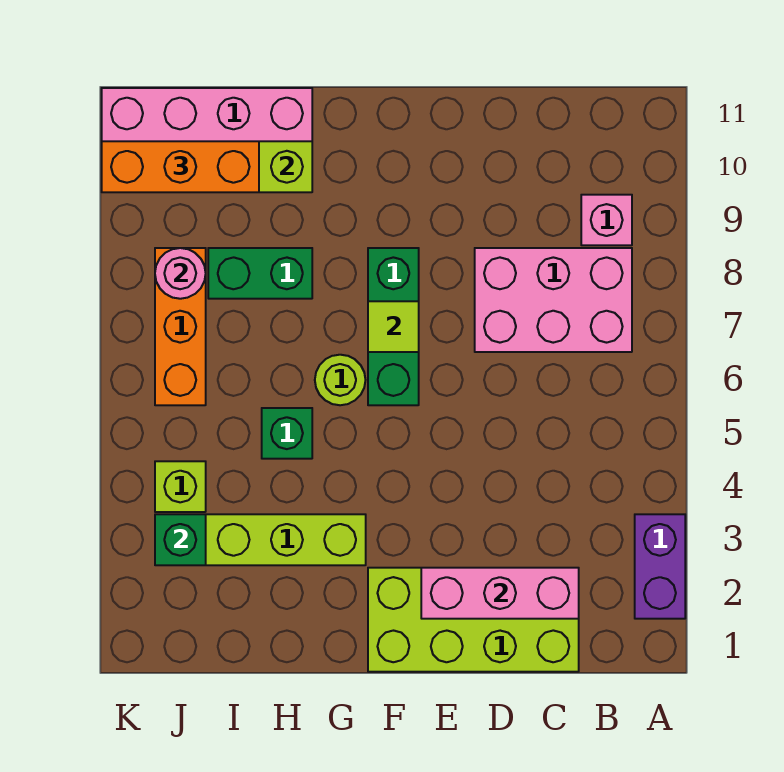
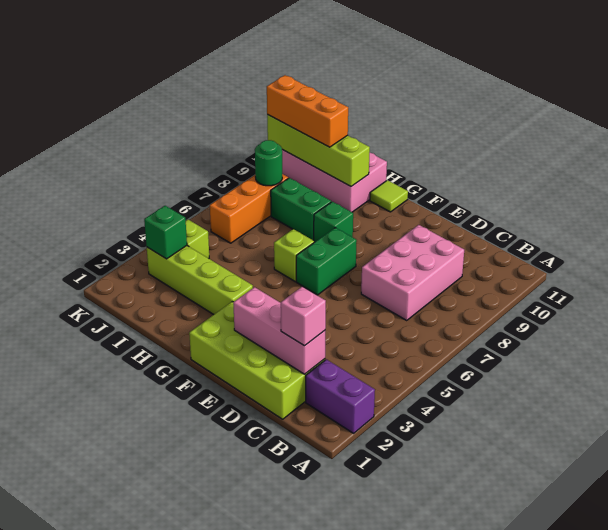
purple brick A2:A3 level 1 -> purple brick A2:B2 level 1
pink brick B7:D8 level 1 -> pink brick C7:D9 level 1
pink brick B9 level 1 -> pink brick C2 level 3
green brick F6:F8 level 1 -> green brick F6:F7 level 1
lime tile F7 level 2 -> lime tile G11 level 1
lime round brick G6 level 1 -> lime brick G6 level 1
green brick H5 level 1 -> green brick G8 level 1
pink round brick J8 level 2 -> green round brick J8 level 2

